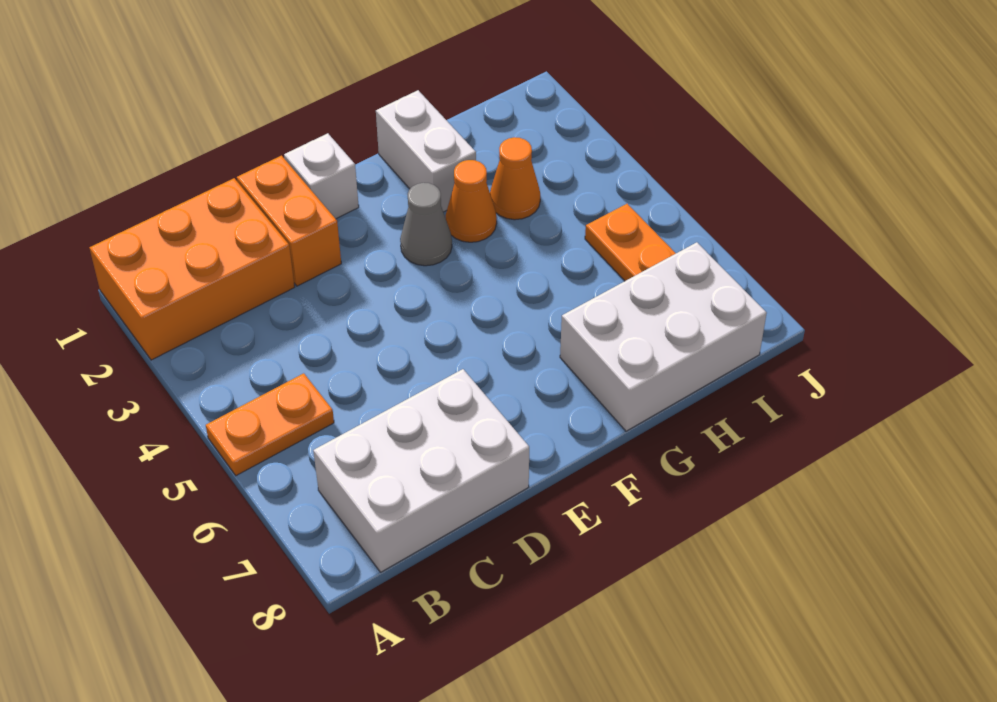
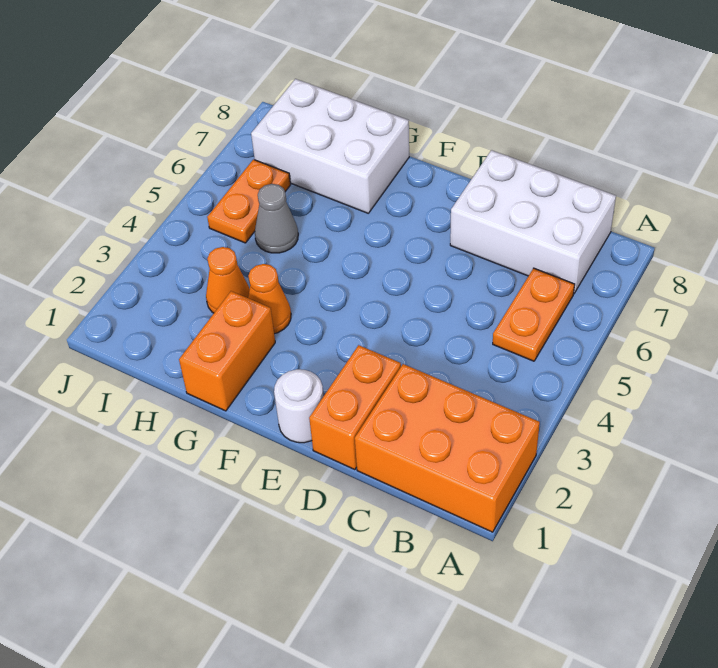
orange plate A5:B5 level 1 -> orange plate B5:B6 level 1
white brick E1 level 1 -> white round brick E1 level 1
grey cone F3 level 1 -> grey cone H5 level 1
white brick G1:G2 level 1 -> orange brick G1:G2 level 1

